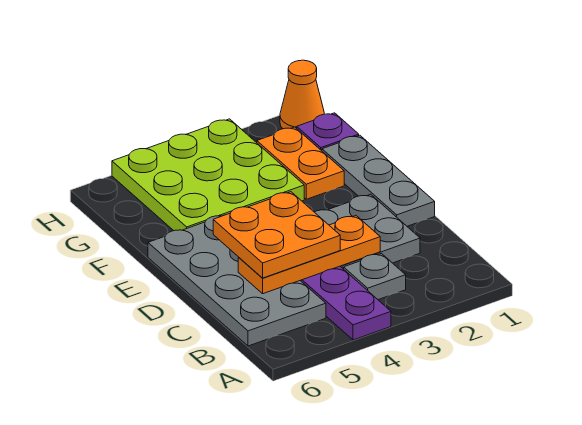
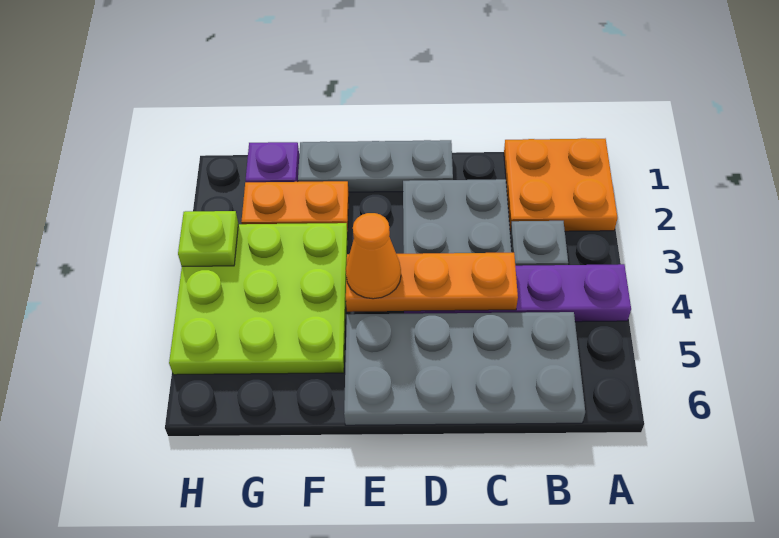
orange plate C3:C5 level 2 -> orange plate C4:E4 level 2
orange plate C4:D5 level 3 -> orange plate A1:B2 level 1
orange cone H1 level 1 -> orange cone E4 level 3
none -> lime plate H3 level 2

